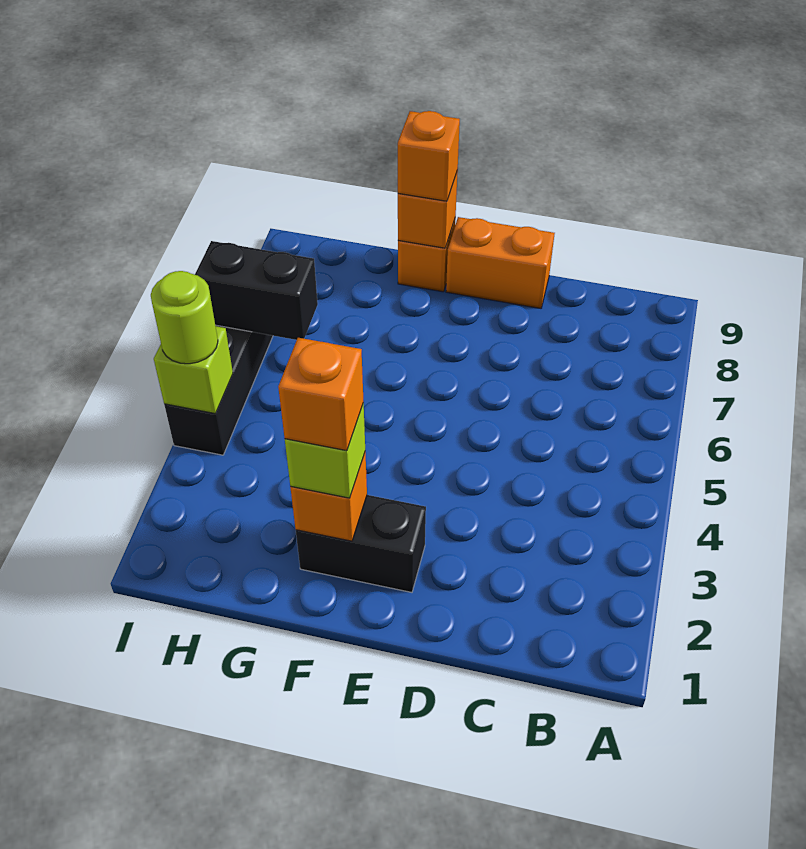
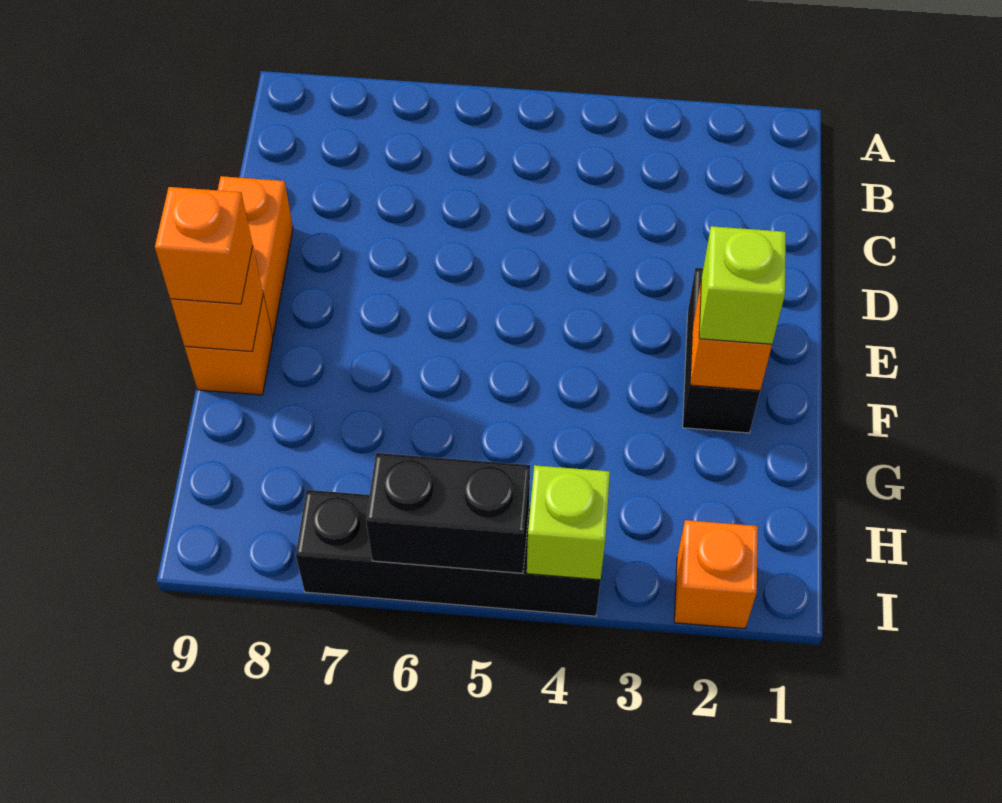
orange brick F2 level 4 -> orange brick I2 level 1
black brick H6:I6 level 2 -> black brick I5:I6 level 2
lime round brick I4 level 3 -> none

